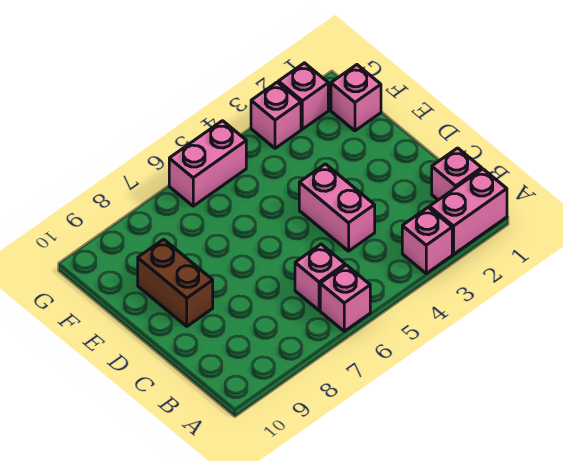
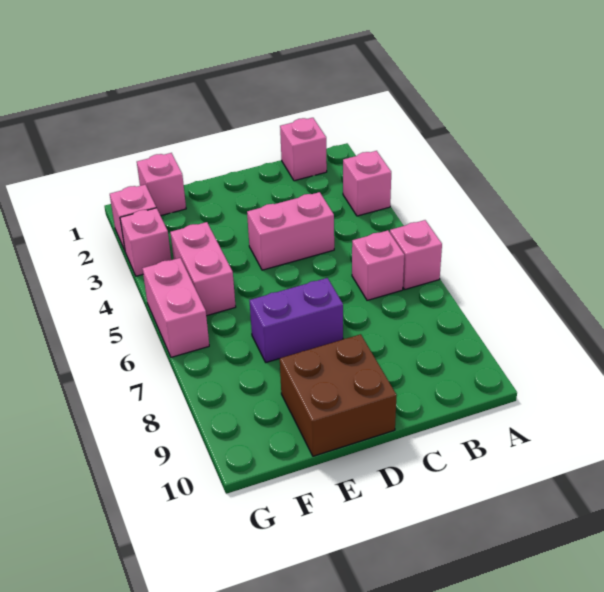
pink brick A1:A2 level 1 -> pink brick F4:F5 level 1
none -> purple brick D7:E7 level 1
brown brick D9:E9 level 1 -> brown brick D9:E10 level 1

